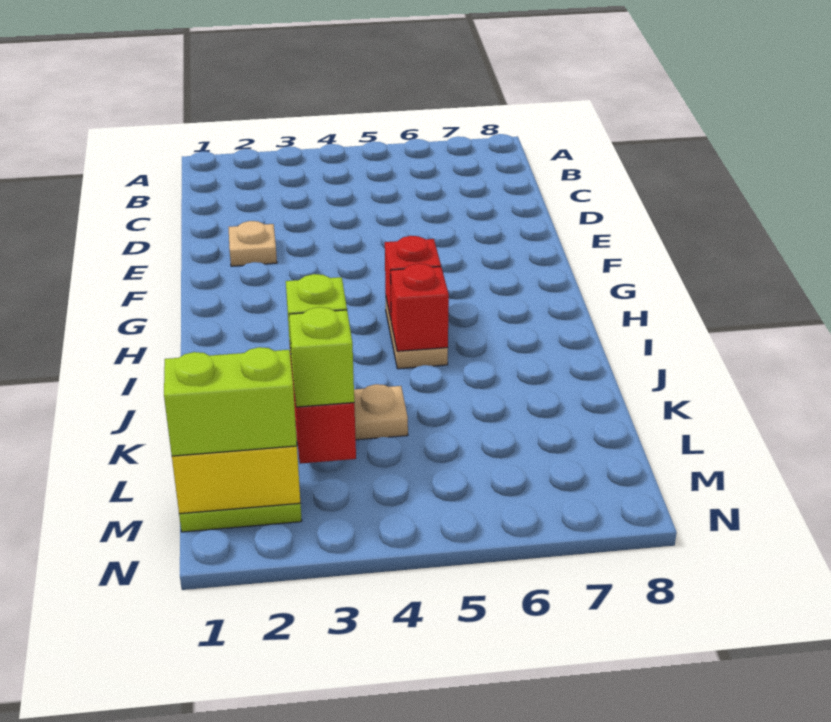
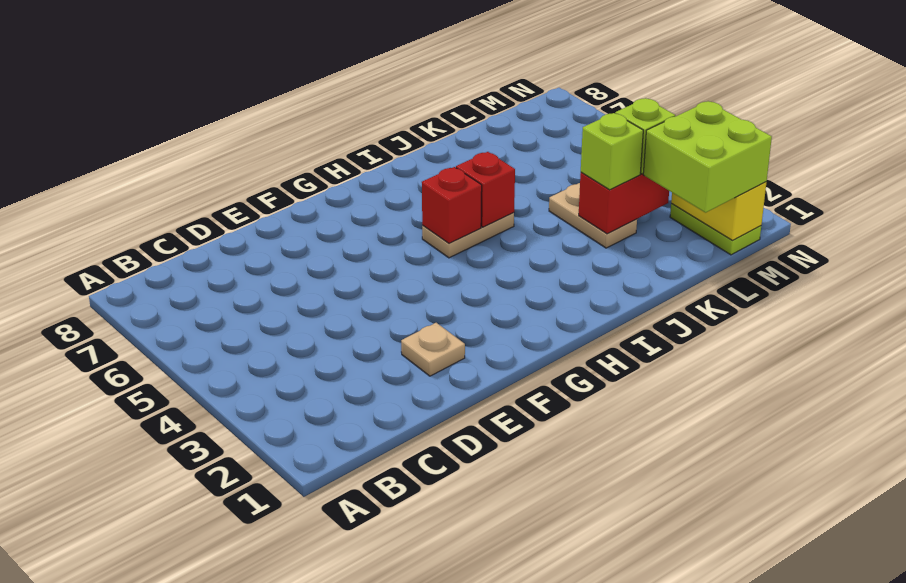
lime brick M1:M2 level 3 -> lime brick L1:M2 level 3

